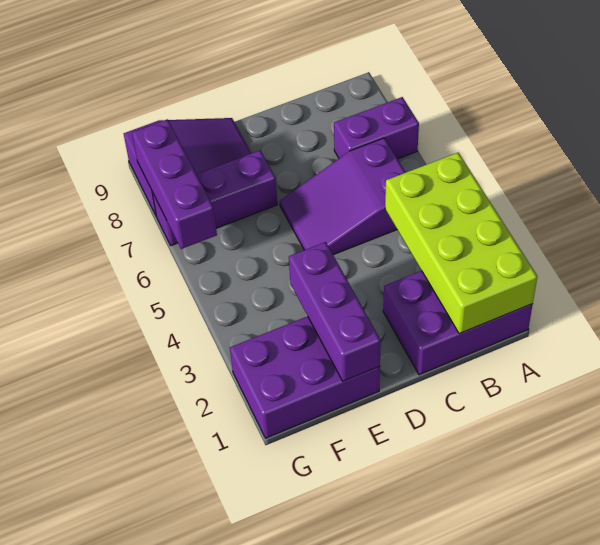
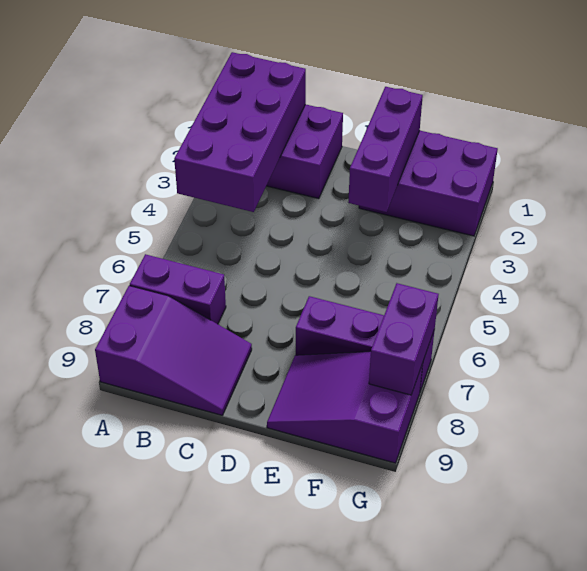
lime brick A1:B4 level 2 -> purple brick A1:B4 level 2
purple slope B5:D6 level 1 top B -> purple slope A8:C9 level 1 top A
purple brick G6:G8 level 2 -> purple brick G7:G8 level 2

